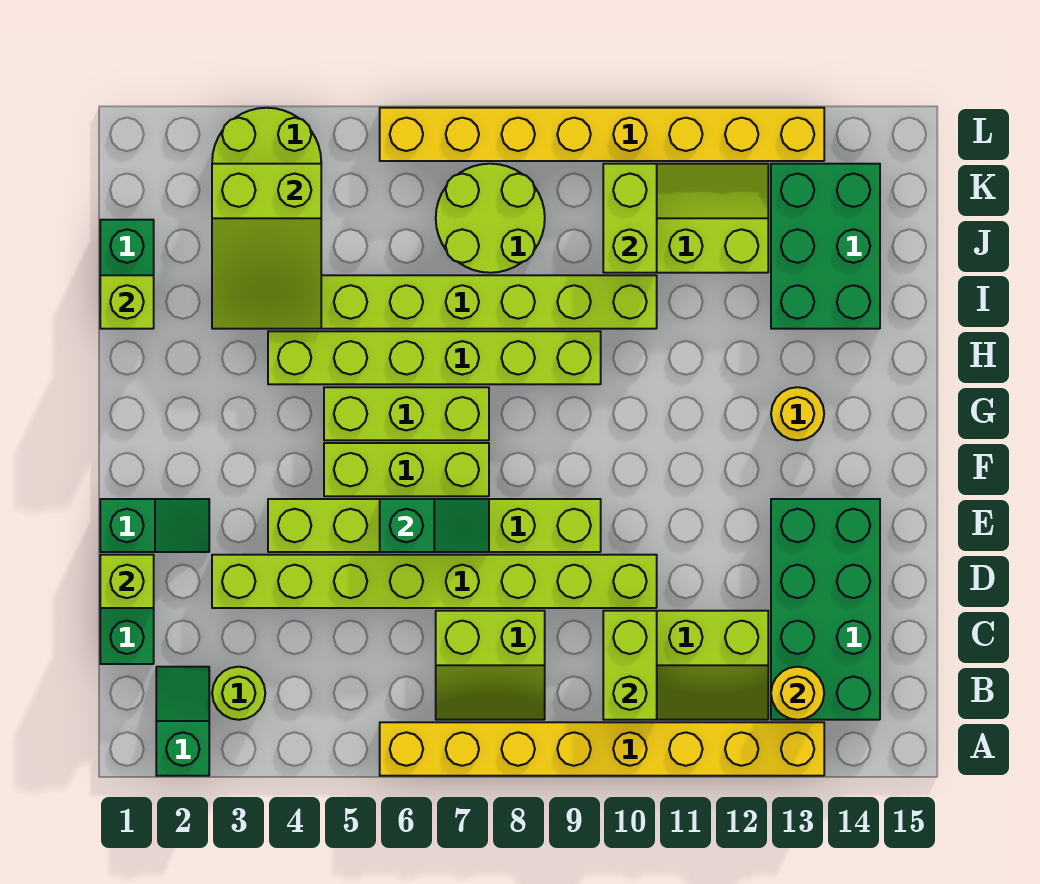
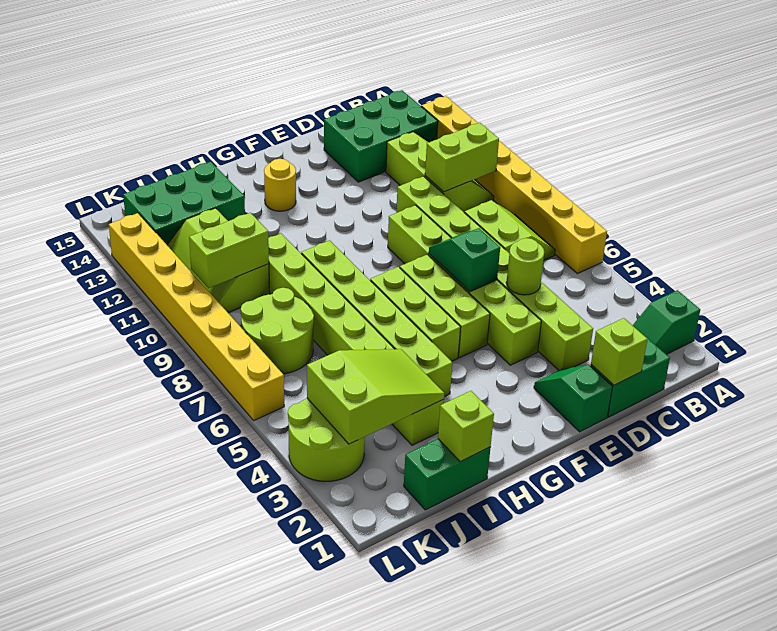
lime round brick B3 level 1 -> lime round brick D5 level 2
green brick B13:E14 level 1 -> green brick B13:D14 level 1
yellow round brick B13 level 2 -> none

